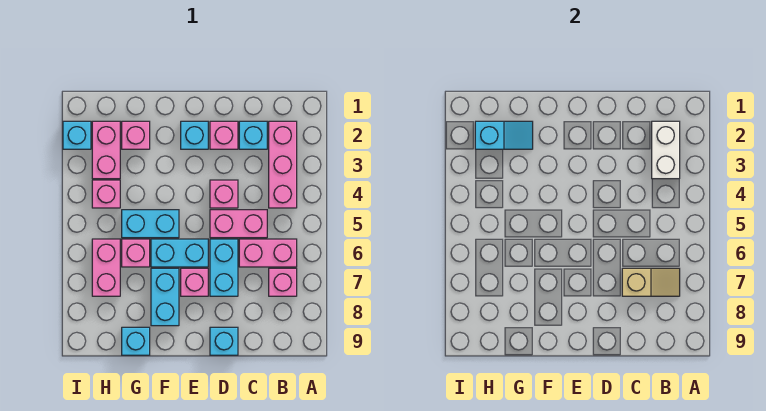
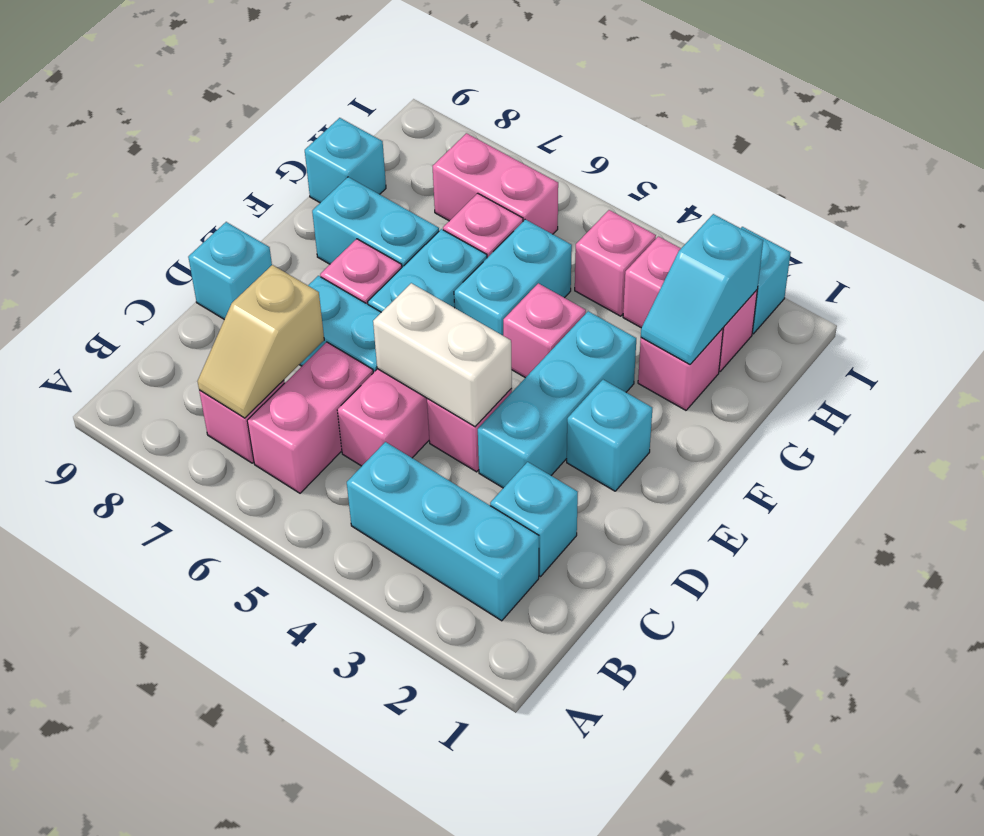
pink brick B2:B4 level 1 -> cyan brick B2:B4 level 1
white brick B2:B3 level 2 -> white brick D4:D5 level 2
pink brick D2 level 1 -> pink brick F4 level 1
none -> cyan brick D3:F3 level 1

